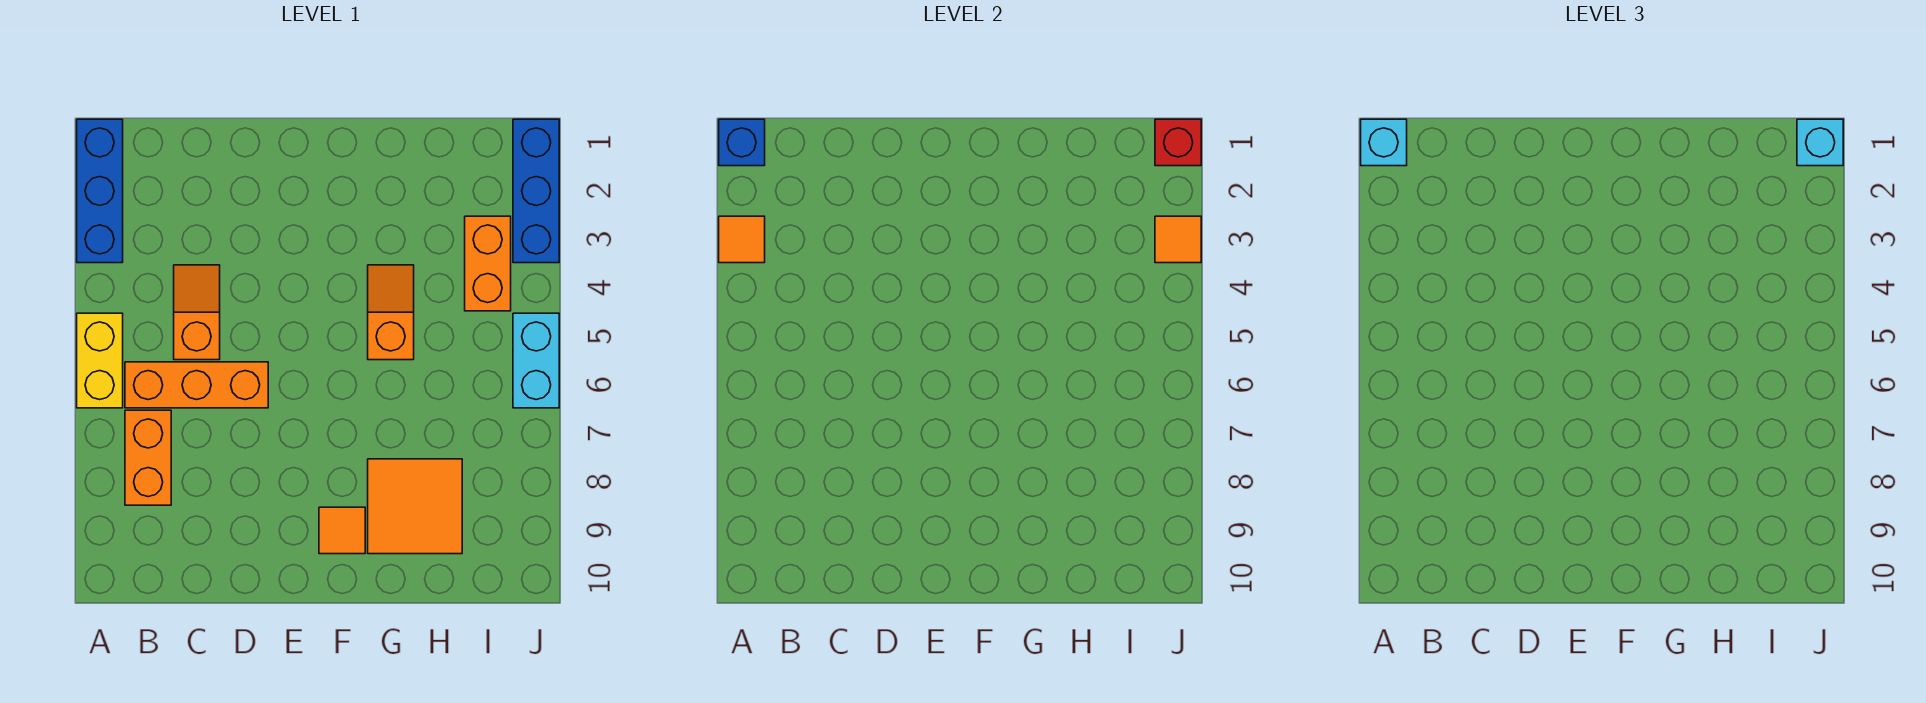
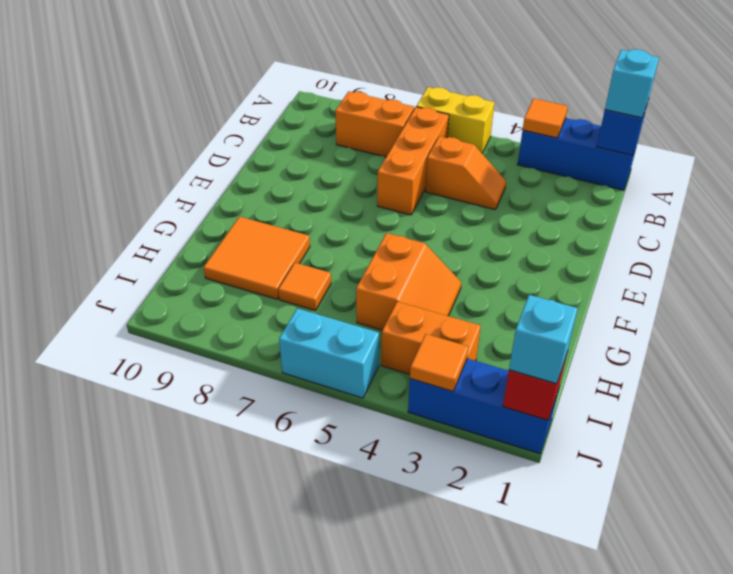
orange tile F9 level 1 -> orange tile H7 level 1
orange slope G4:G5 level 1 top 5 -> orange slope G4:H5 level 1 top 5

